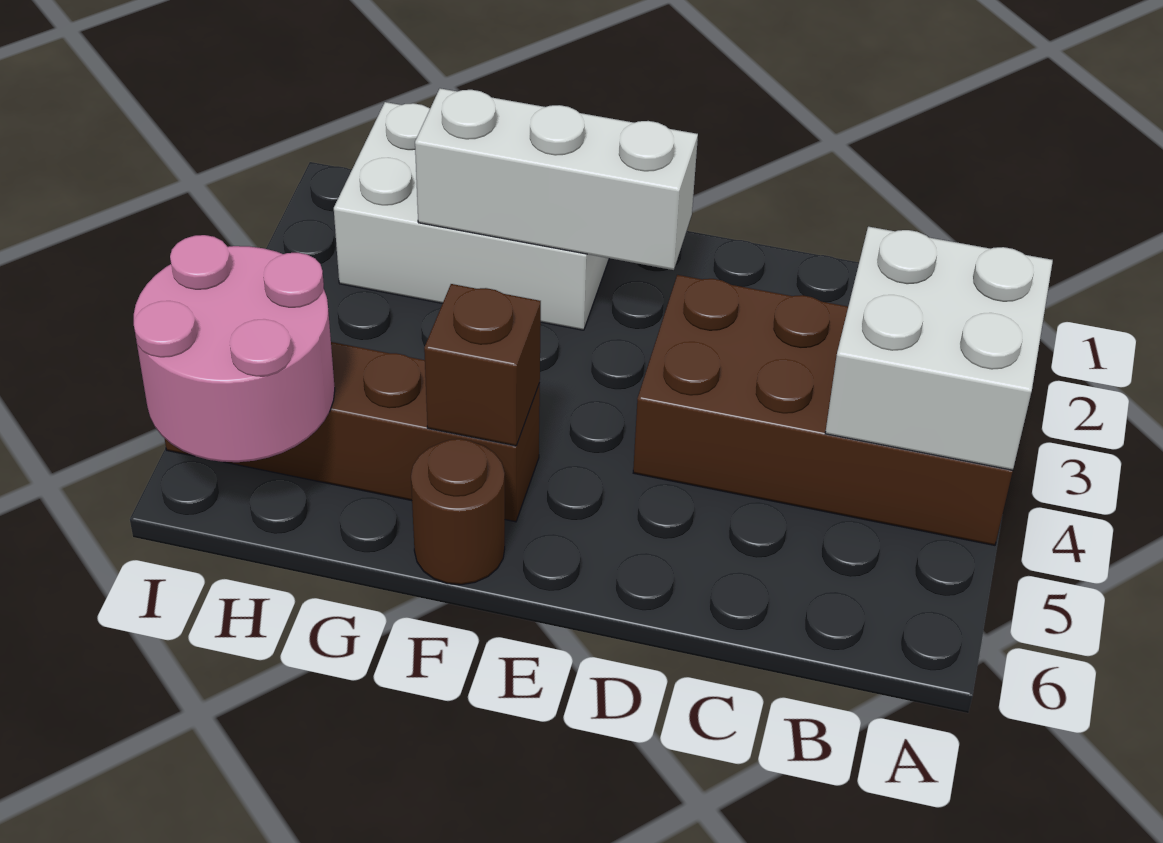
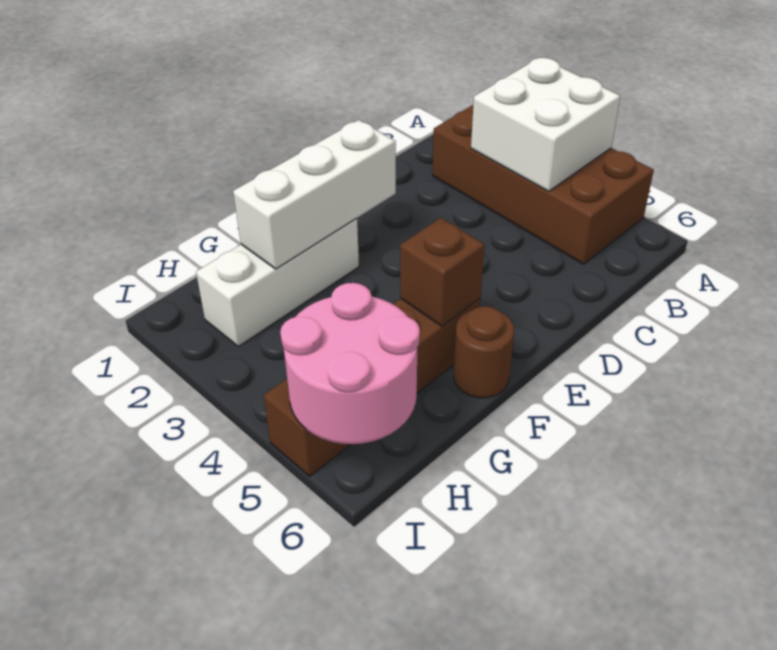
brown brick A3:D4 level 1 -> brown brick A2:B5 level 1
white brick F1:H2 level 1 -> white brick F2:H2 level 1

